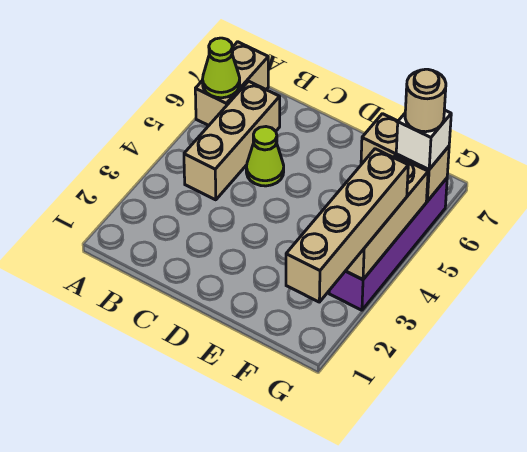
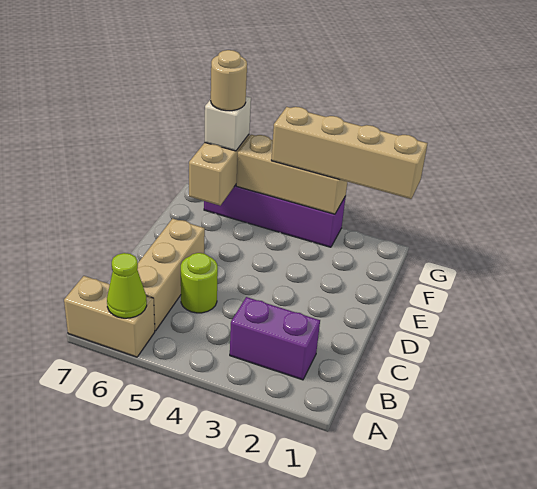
none -> purple brick B2:B3 level 1
tan brick B4:B6 level 1 -> tan brick B6:D6 level 1
lime cone C5 level 1 -> lime round brick C5 level 1

